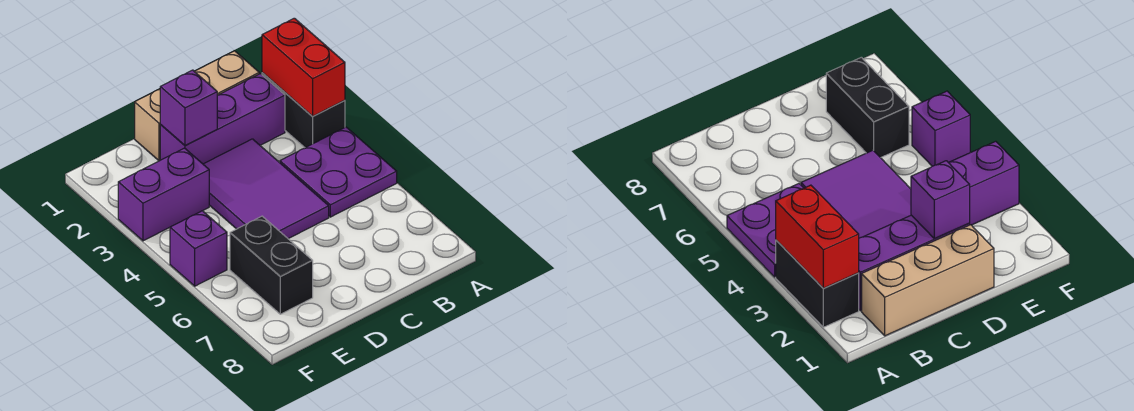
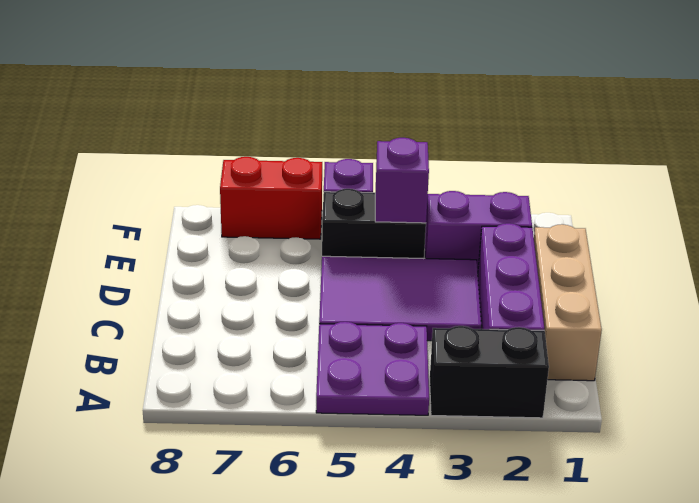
red brick A2:A3 level 2 -> red brick F6:F7 level 1
purple brick D2 level 2 -> purple brick E4 level 2
purple brick E3:F3 level 1 -> purple brick E2:E3 level 1
black brick E6:E7 level 1 -> black brick E4:E5 level 1

